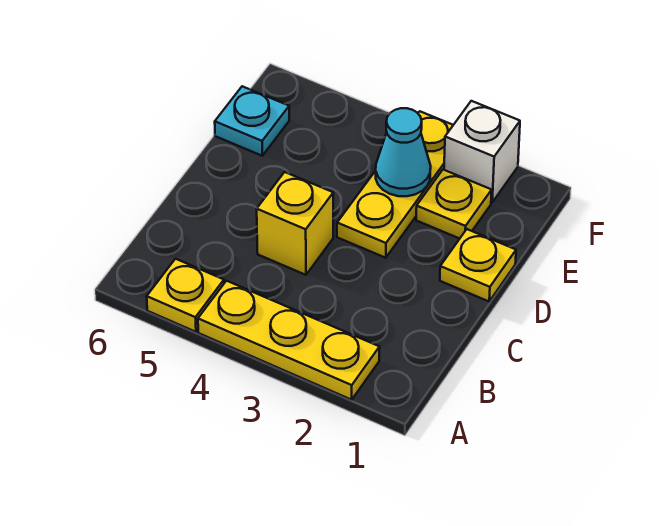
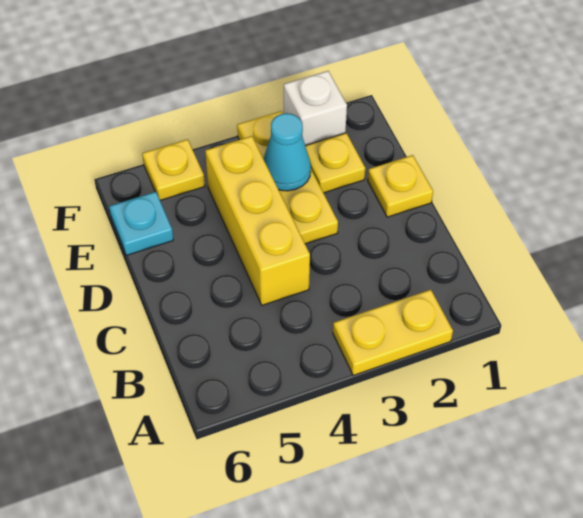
yellow plate A2:A4 level 1 -> yellow plate A2:A3 level 1
yellow plate A5 level 1 -> yellow plate F5 level 1
yellow brick C4 level 1 -> yellow brick C4:E4 level 1

